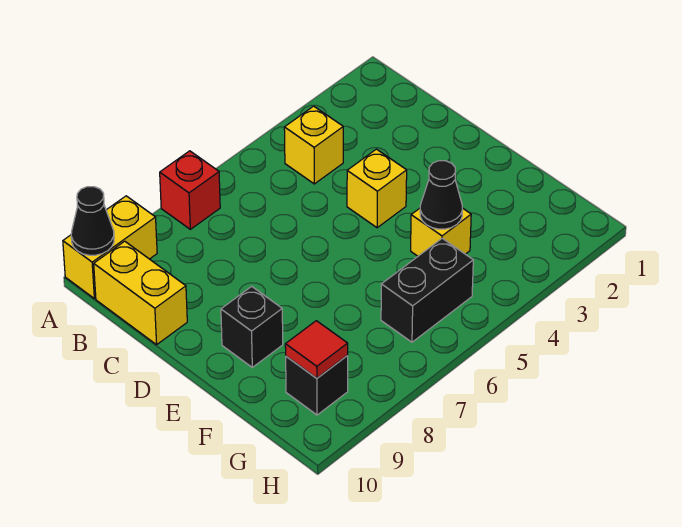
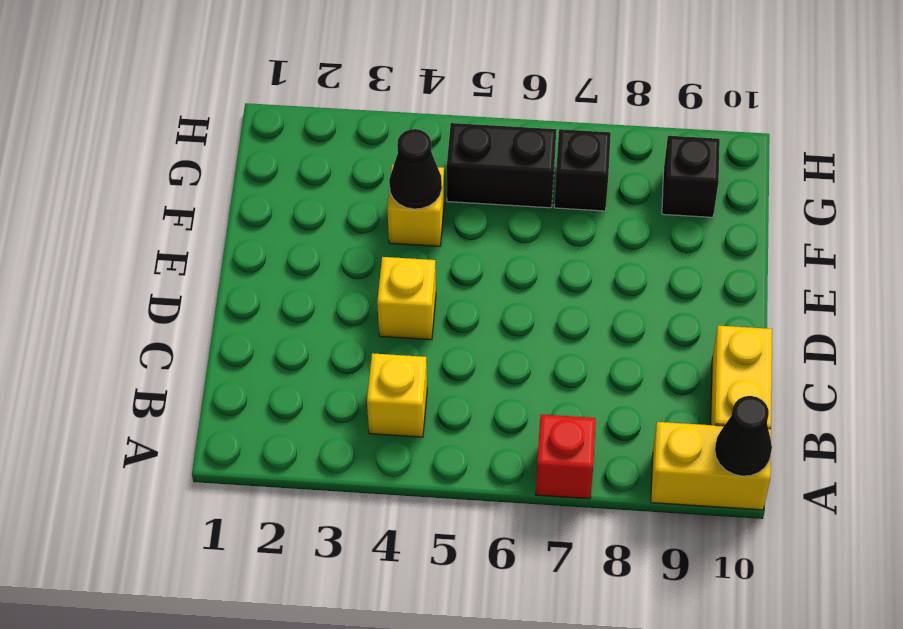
black brick E9 level 1 -> black brick G7 level 1
red tile G9 level 2 -> none

